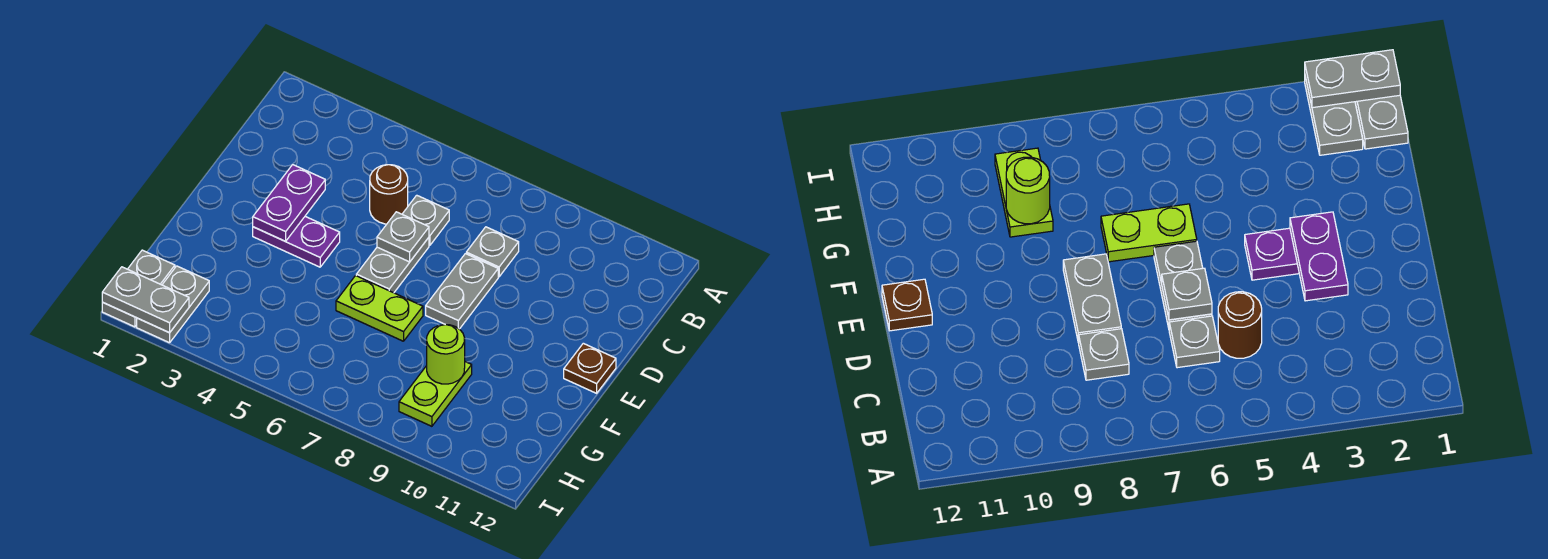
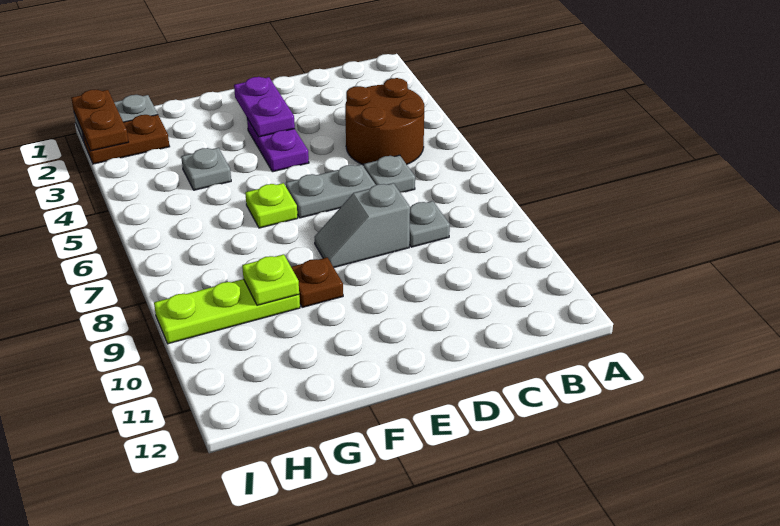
brown round brick C5 level 1 -> brown round brick B4:C5 level 1
purple plate D3:E3 level 2 -> purple plate E2:E3 level 2
grey plate D6 level 2 -> grey plate G4 level 1
grey plate D8:E8 level 1 -> grey slope D8:E8 level 1 top D
brown plate E12 level 1 -> brown plate F9 level 1
lime plate F6:F7 level 1 -> lime plate F6 level 1
lime plate G9:H9 level 1 -> lime plate G9:I9 level 1
lime round brick G9 level 2 -> lime plate G9 level 2
grey plate H2:I2 level 1 -> brown plate H2:I2 level 1
grey plate I1:I2 level 2 -> brown plate I1:I2 level 2

